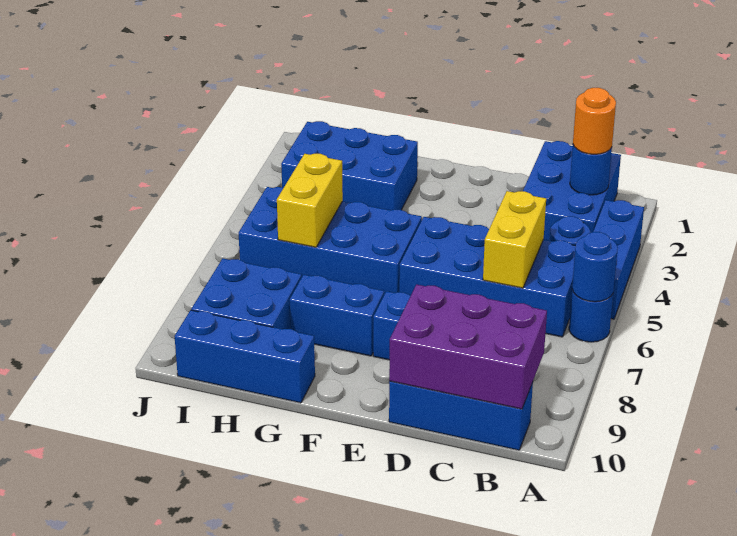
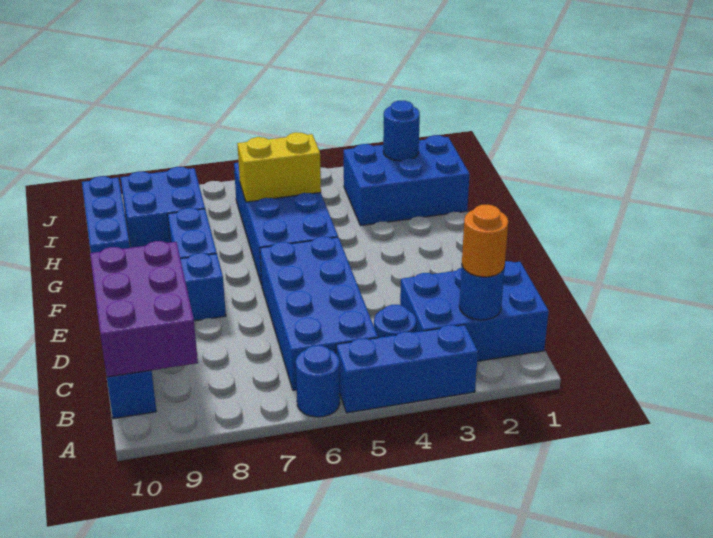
blue round brick A6 level 2 -> blue round brick I2 level 2
yellow brick C5:C6 level 2 -> none
blue brick G2:I3 level 1 -> blue brick H1:I3 level 1

